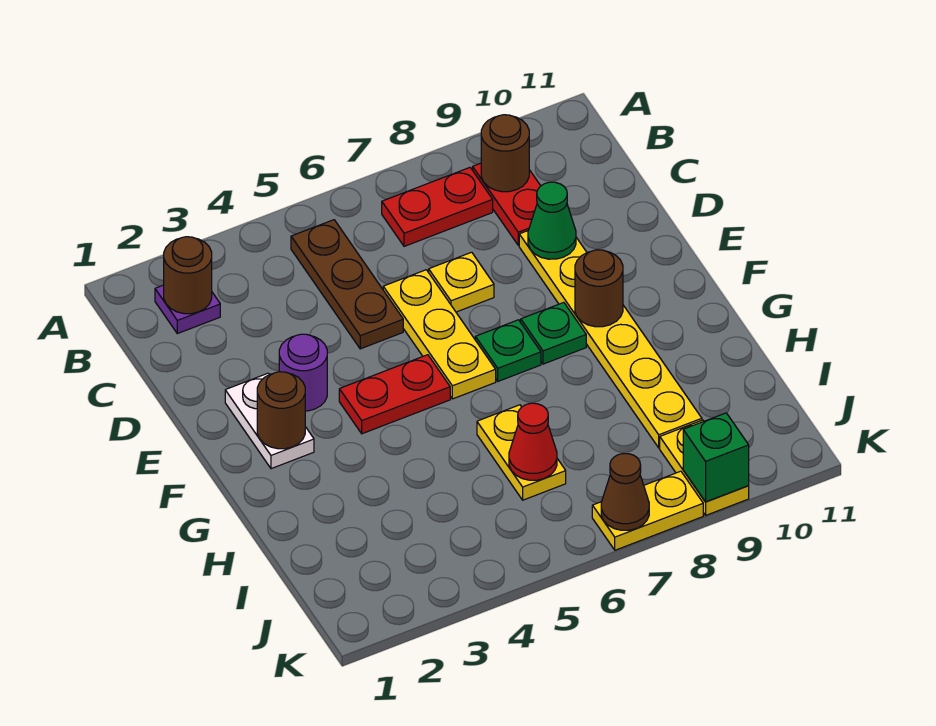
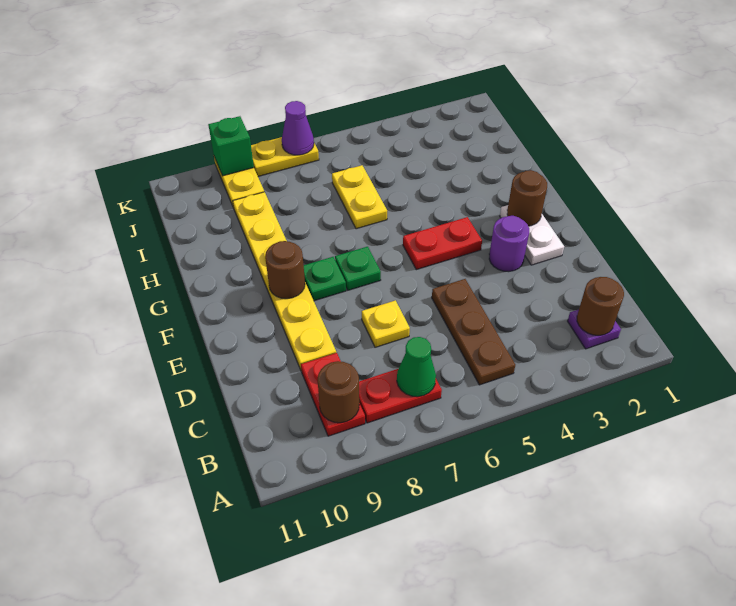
yellow plate D6:F6 level 1 -> none
green cone D9 level 2 -> green cone B7 level 2
red cone I6 level 2 -> none
brown cone K7 level 2 -> purple cone K7 level 2

